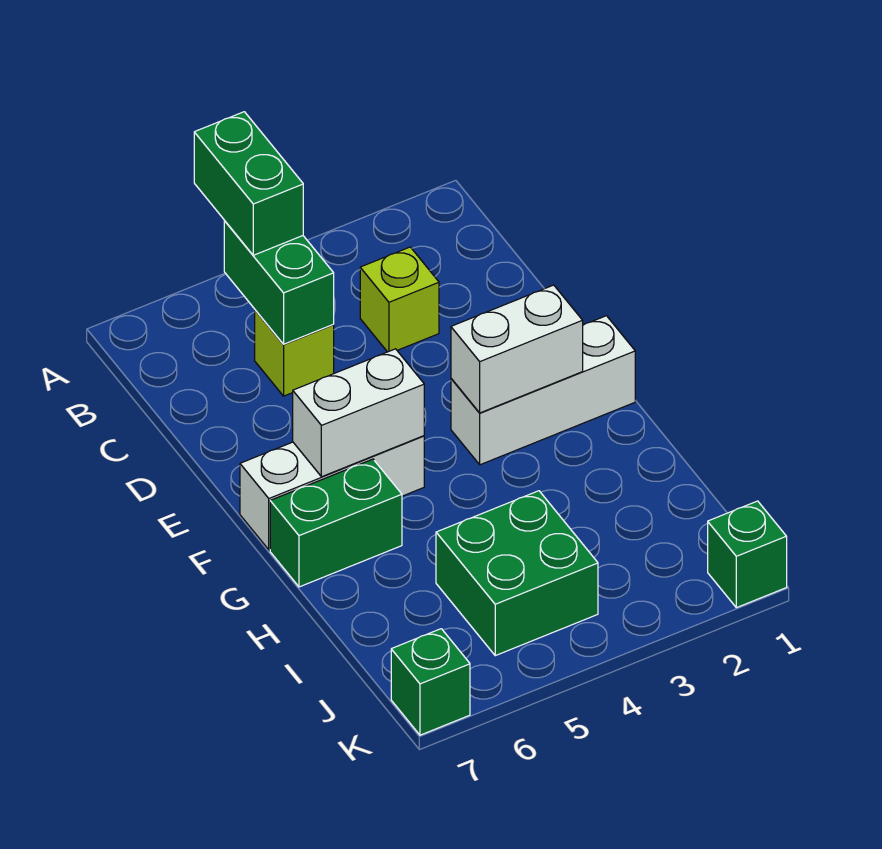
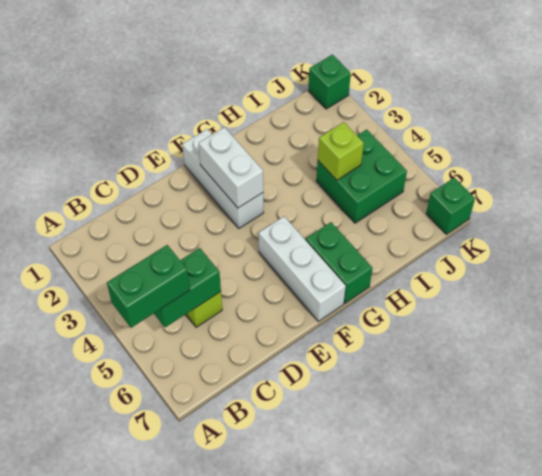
lime brick C3 level 1 -> lime brick I4 level 2
white brick F5:F6 level 2 -> none

